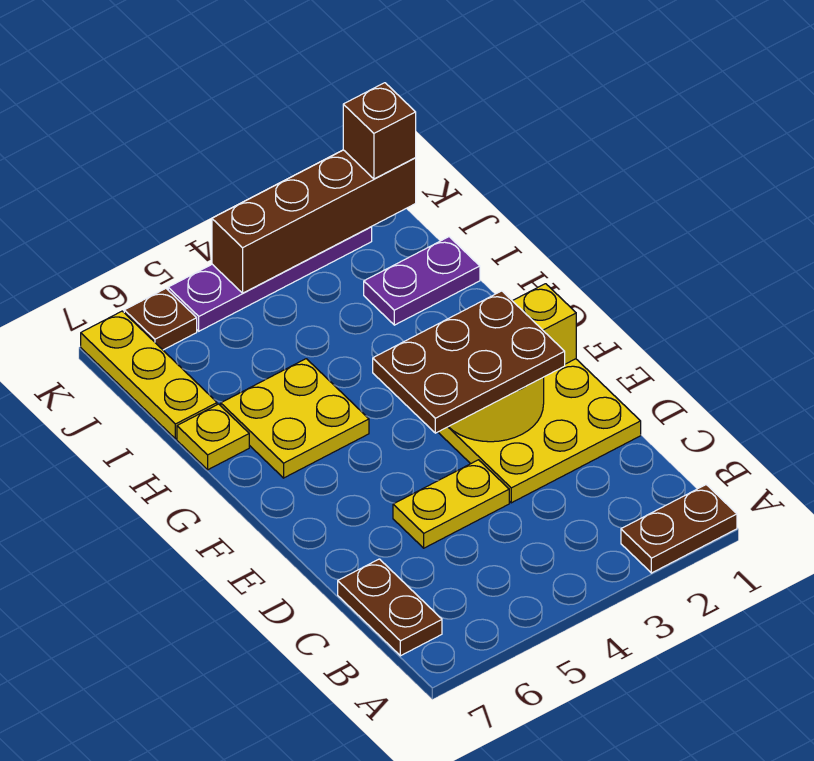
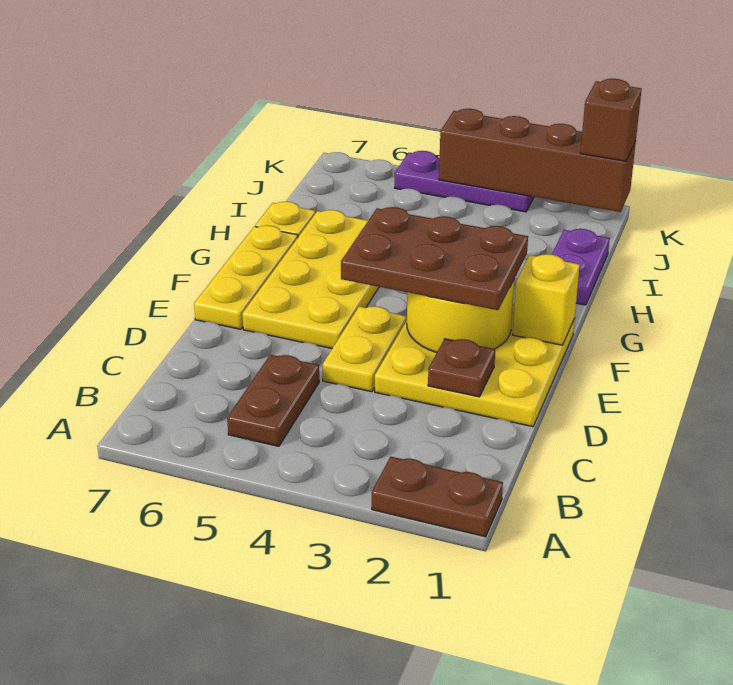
brown plate B7:C7 level 1 -> brown plate B5:C5 level 1
yellow plate D4:D5 level 1 -> yellow plate D4:E4 level 1
yellow plate G5:H6 level 1 -> yellow plate E5:H6 level 1
purple plate I1:I2 level 1 -> purple plate H1:I1 level 1
yellow plate I7:K7 level 1 -> yellow plate E7:G7 level 1
purple plate K2:K5 level 1 -> purple plate K3:K5 level 1
brown plate K6 level 1 -> brown plate D2 level 2

